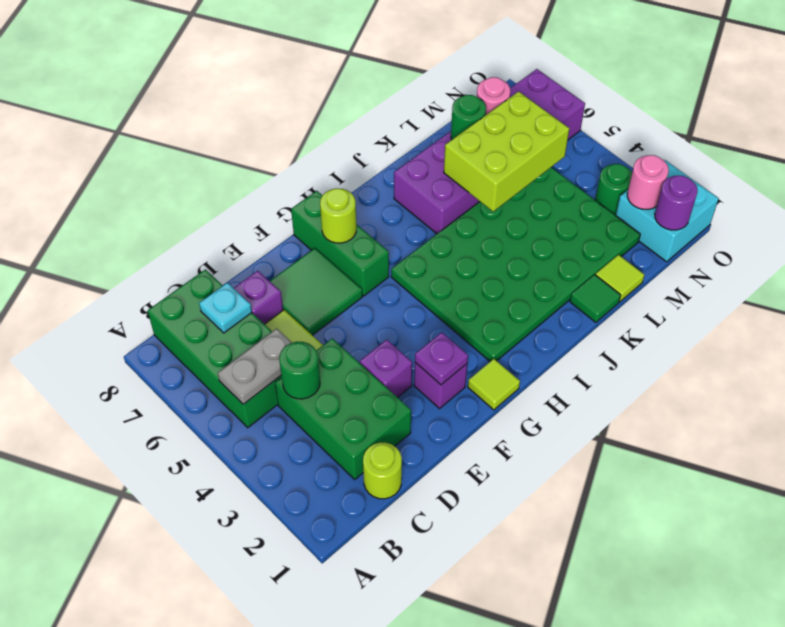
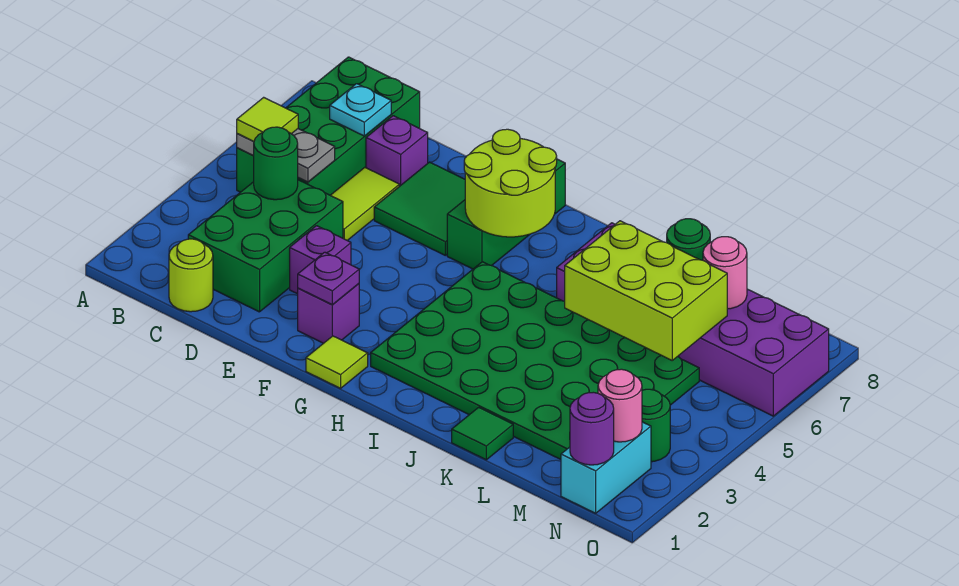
lime round brick G7 level 2 -> lime round brick G6:H7 level 2
lime tile L1 level 1 -> lime tile B5 level 3
cyan brick N1:O2 level 1 -> cyan brick N1:N2 level 1

